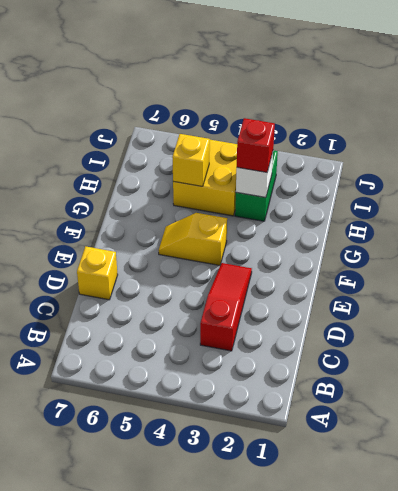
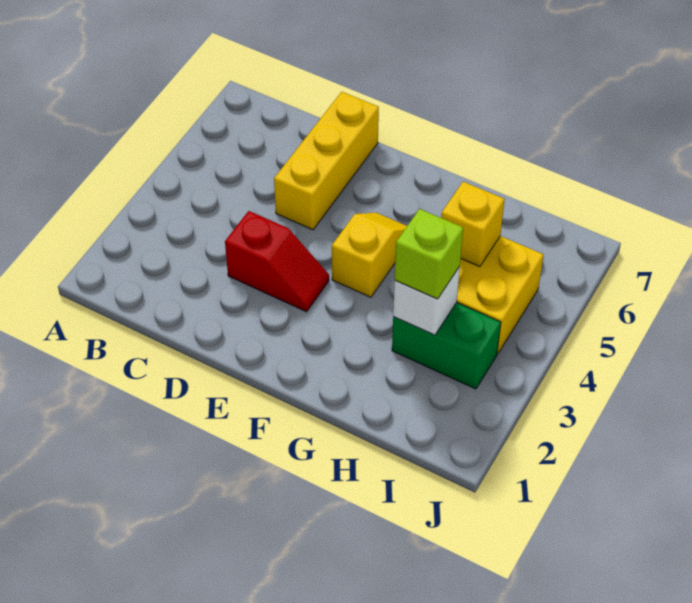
red slope C3:E3 level 1 top C -> red slope D3:E3 level 1 top D
yellow brick D7 level 1 -> yellow brick D5:D7 level 1
red brick H3 level 3 -> lime brick H3 level 3

